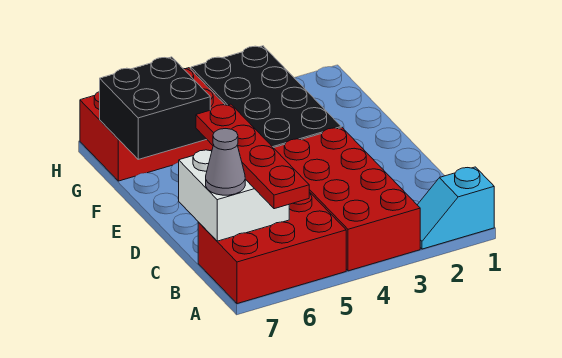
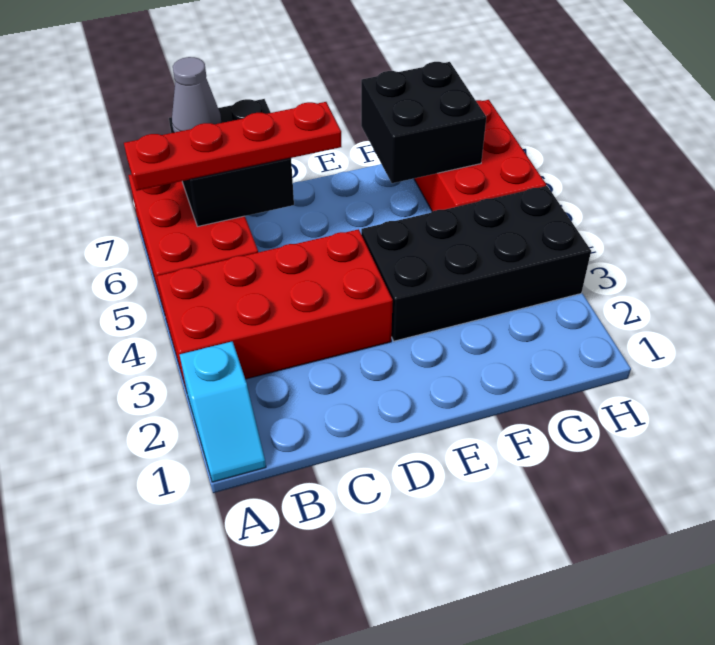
cyan slope A1:A2 level 1 top 1 -> cyan slope A1:A2 level 1 top 2
white brick B6:C7 level 2 -> black brick B6:C7 level 2

